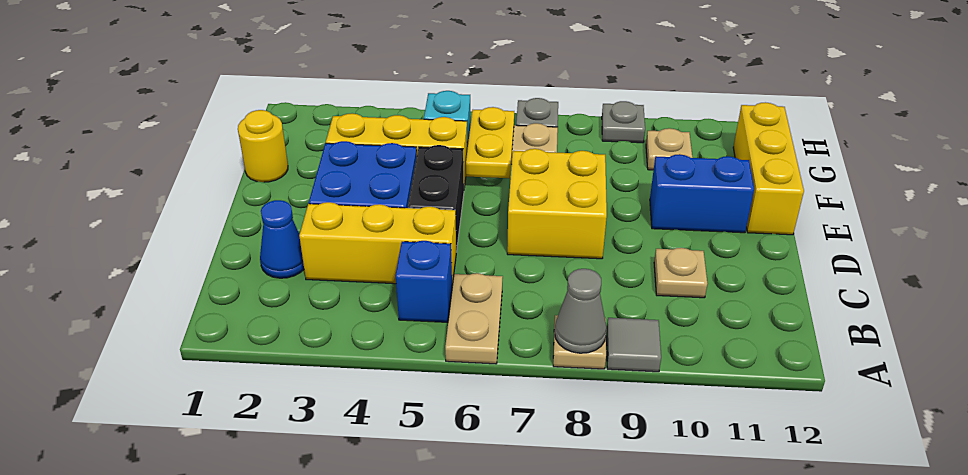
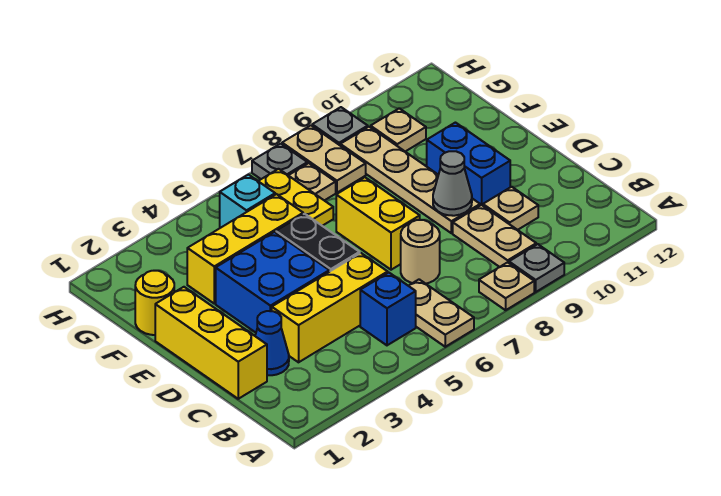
grey cone A8 level 2 -> grey cone D9 level 2
grey tile A9 level 1 -> grey plate A9 level 1
none -> tan plate B9:C9 level 1
none -> tan round brick C7 level 1
yellow brick D7:E8 level 1 -> yellow brick D7:E7 level 1
none -> tan plate D9:G9 level 1
blue brick E10:E11 level 1 -> blue brick D10:E10 level 1
yellow brick E12:G12 level 1 -> yellow brick C1:E1 level 1
none -> tan plate G8:H8 level 1

